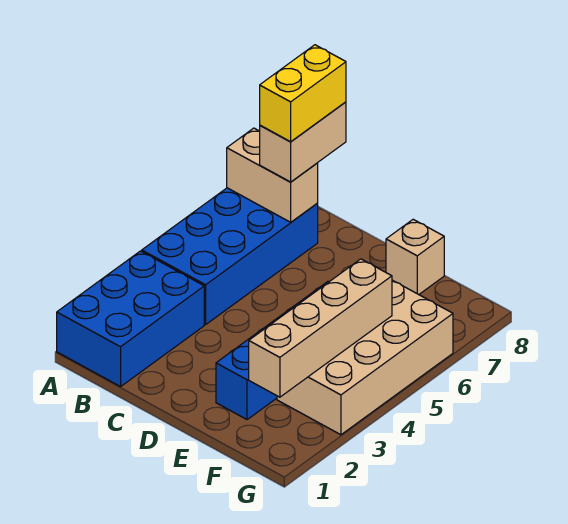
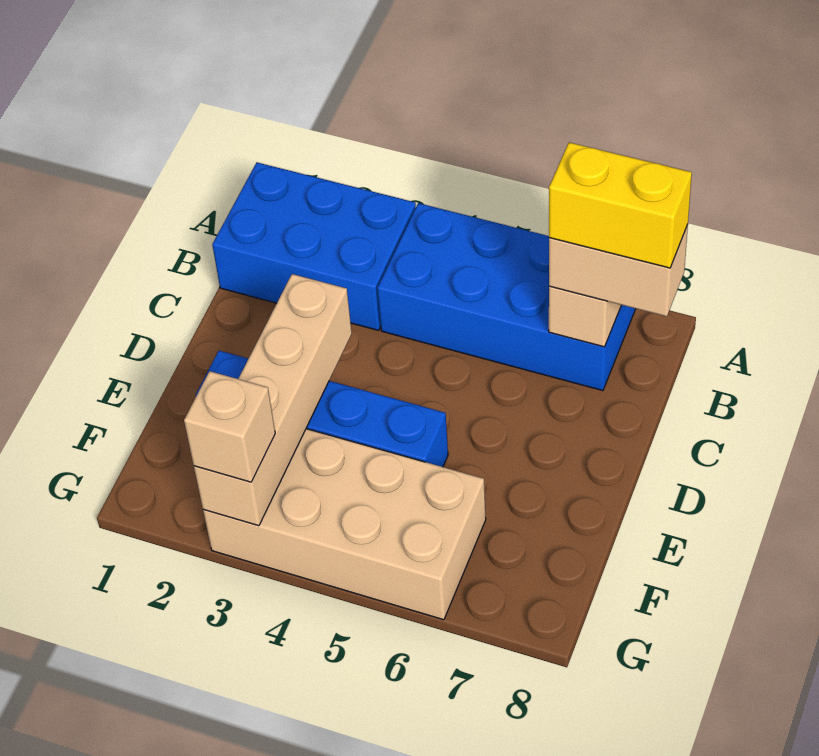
tan brick E8 level 1 -> tan brick G3 level 3
tan brick F2:F5 level 2 -> tan brick D3:G3 level 2

